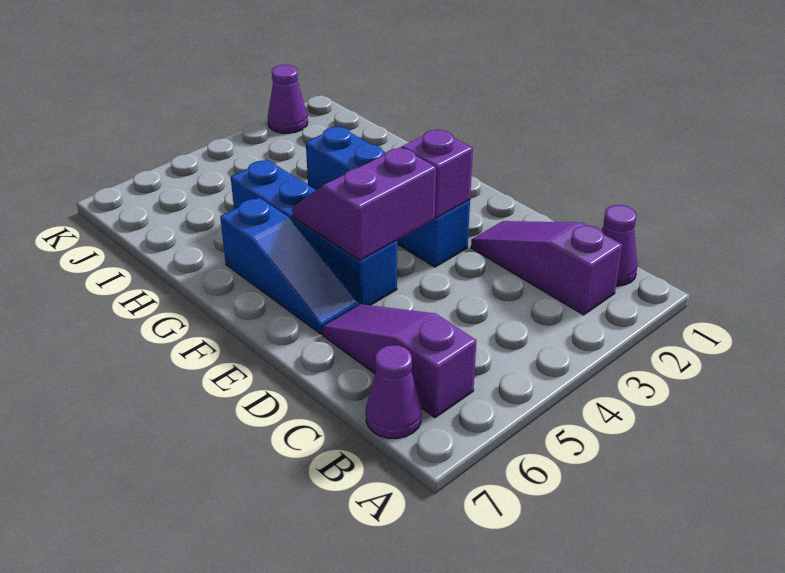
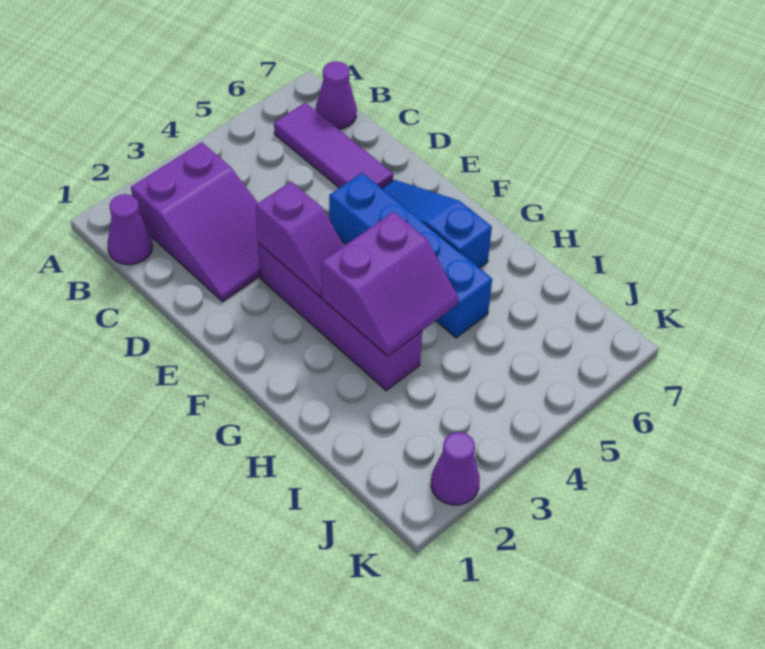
purple slope B2:D2 level 1 top B -> purple slope B2:D3 level 1 top B
purple slope B6:D6 level 1 top B -> purple tile B6:D6 level 1
blue brick E3:H3 level 1 -> purple brick E3:H3 level 1
purple slope E4:F5 level 2 top E -> purple slope G3:H4 level 2 top G

